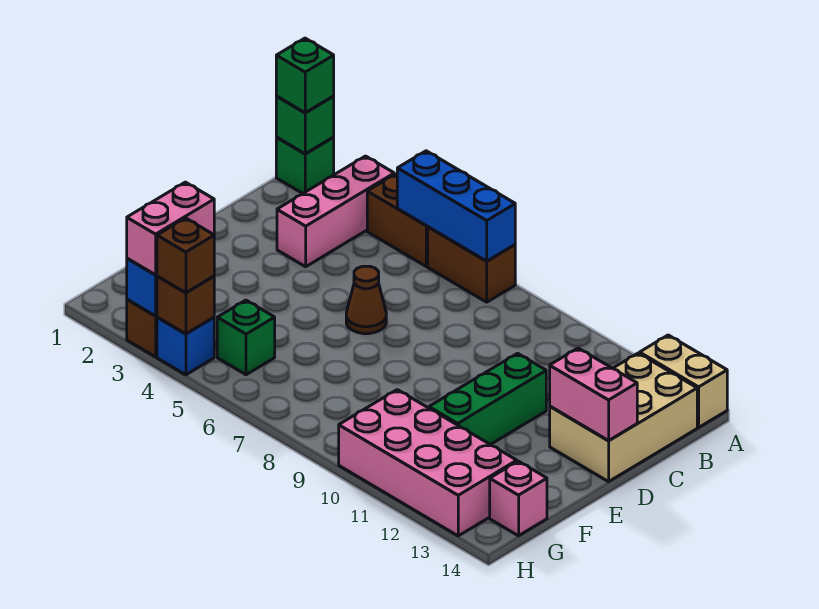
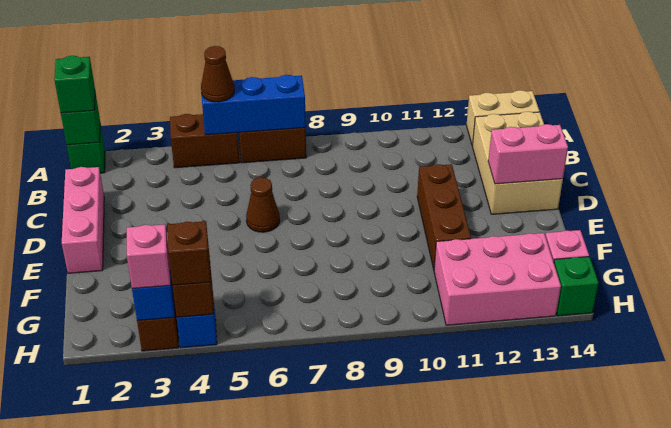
pink brick A3:C3 level 1 -> pink brick C1:E1 level 1
none -> brown cone A5 level 3
green brick D11:F11 level 1 -> brown brick D11:F11 level 1
pink brick G3:H3 level 3 -> pink brick H3 level 3
green brick G5 level 1 -> green brick H14 level 1
pink brick G10:H13 level 1 -> pink brick G11:H13 level 1

